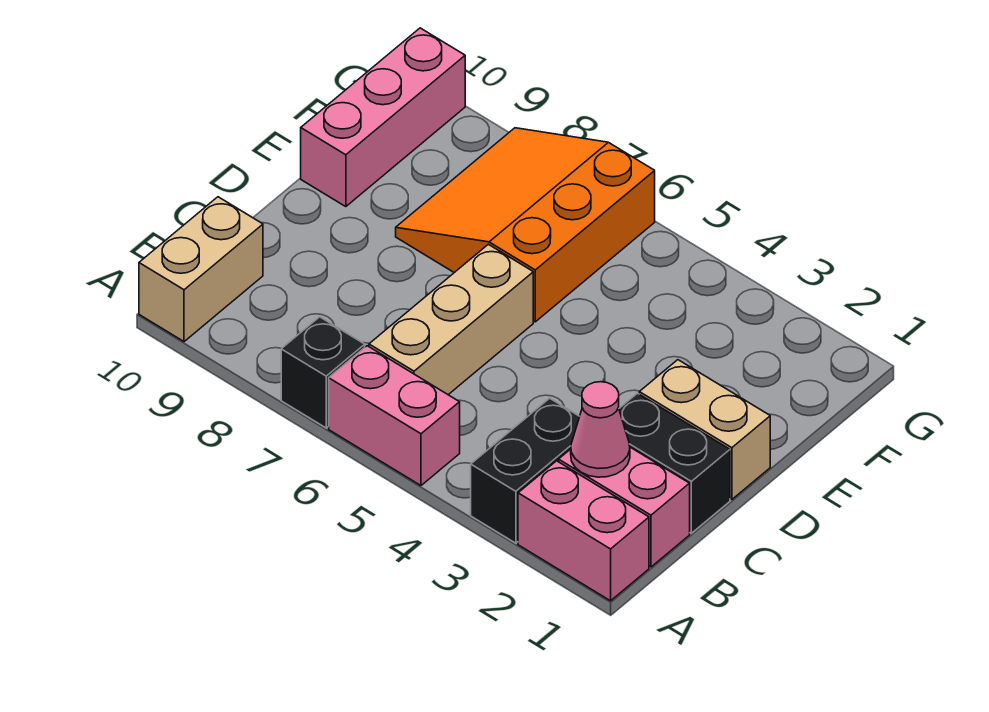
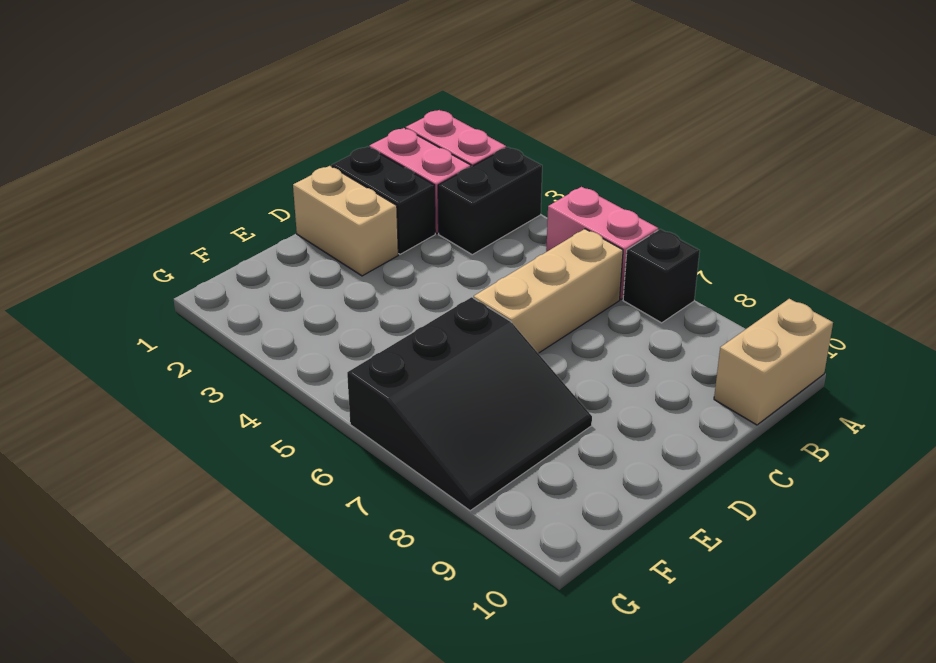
pink cone B2 level 2 -> none
orange slope E6:G8 level 1 top 6 -> black slope E6:G8 level 1 top 6
pink brick E10:G10 level 1 -> none

